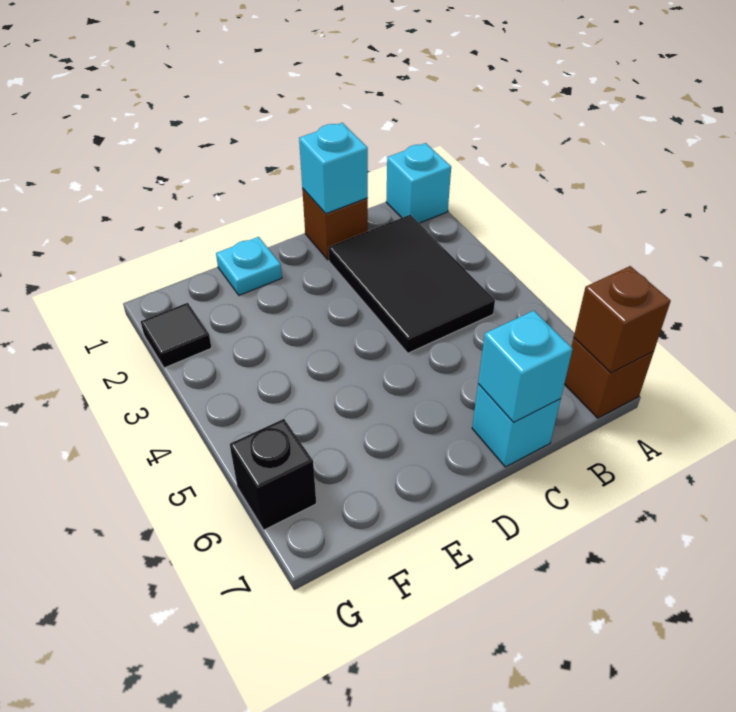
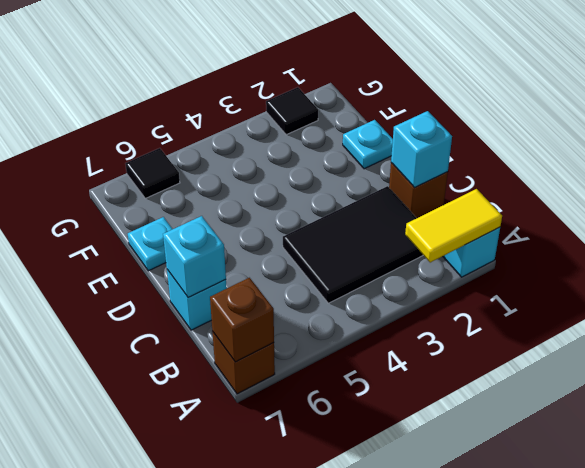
none -> yellow tile A1:A2 level 2
none -> cyan plate E7 level 1
black brick G6 level 1 -> black tile G6 level 1

